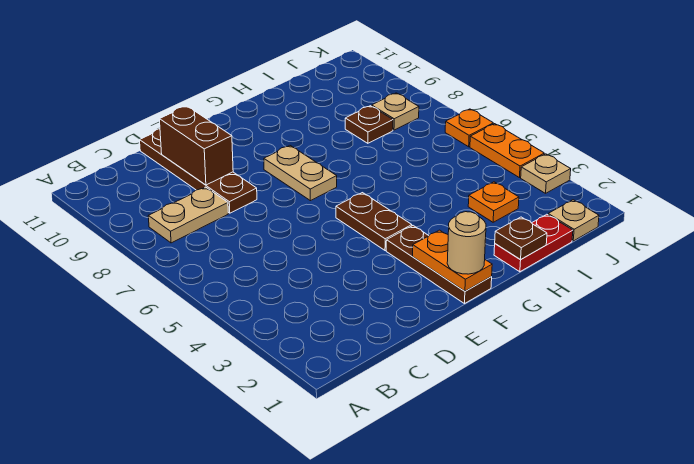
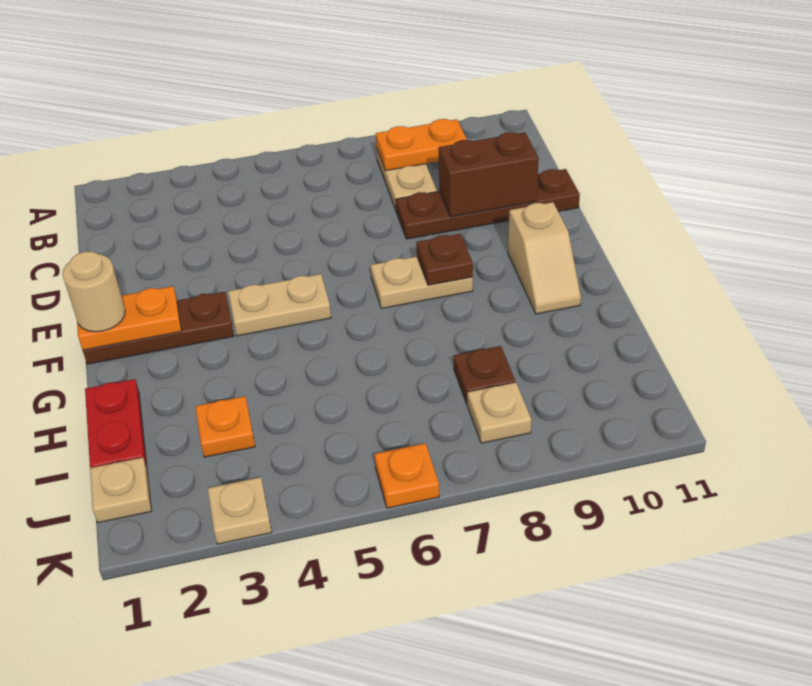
brown plate F4:F5 level 1 -> tan plate F4:F5 level 1
none -> tan slope F10:G10 level 1 top F
brown plate H1 level 2 -> brown plate F8 level 2
orange plate K4:K5 level 1 -> orange plate B8:B9 level 2

